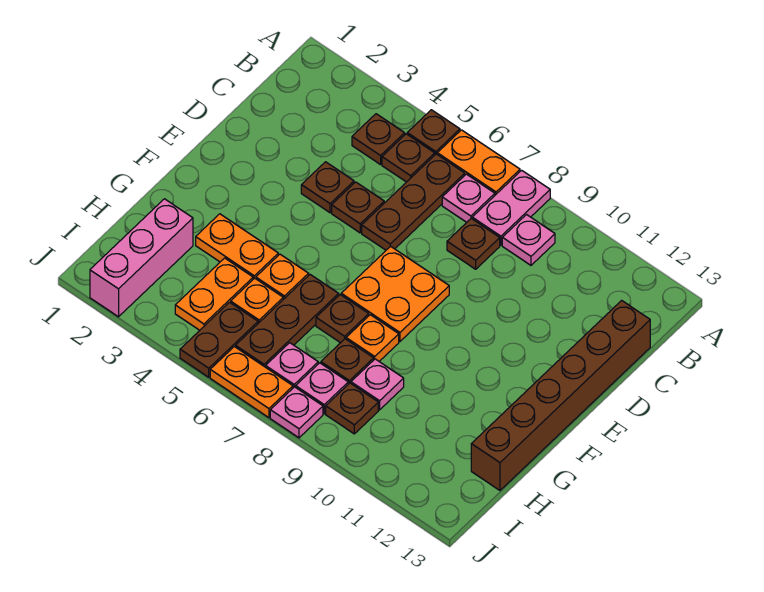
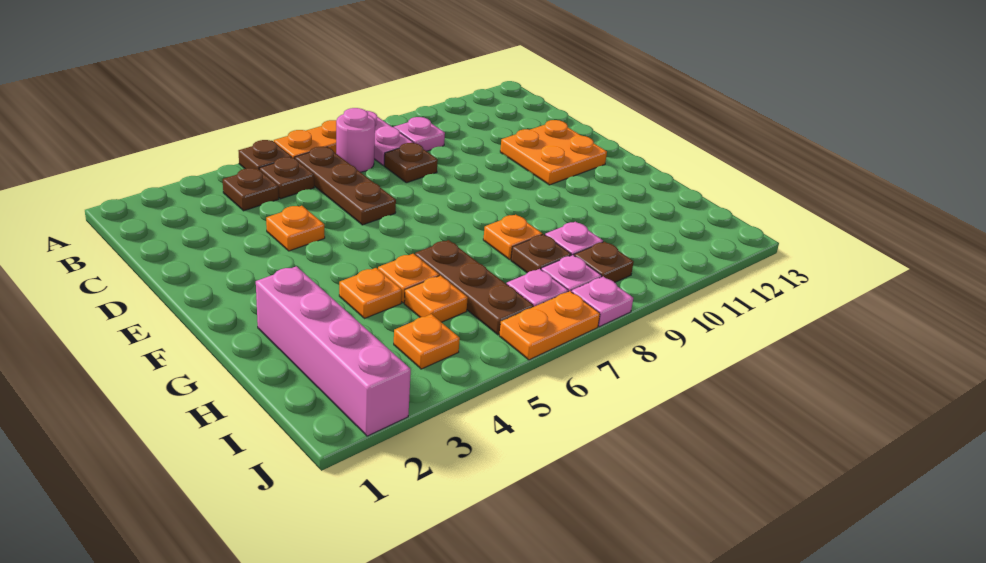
pink plate B7 level 1 -> pink round brick B7 level 1
brown brick C13:H13 level 1 -> none
brown plate D4 level 1 -> orange plate D4 level 1
brown plate D5 level 1 -> none
orange plate E7:F8 level 1 -> orange plate D11:E12 level 1
orange plate G3:G4 level 1 -> orange plate G4 level 1
brown plate G7 level 1 -> none
pink brick H2:J2 level 1 -> pink brick G2:J2 level 1
orange plate H4:I4 level 1 -> orange plate I4 level 1
brown plate I5:J5 level 1 -> none

